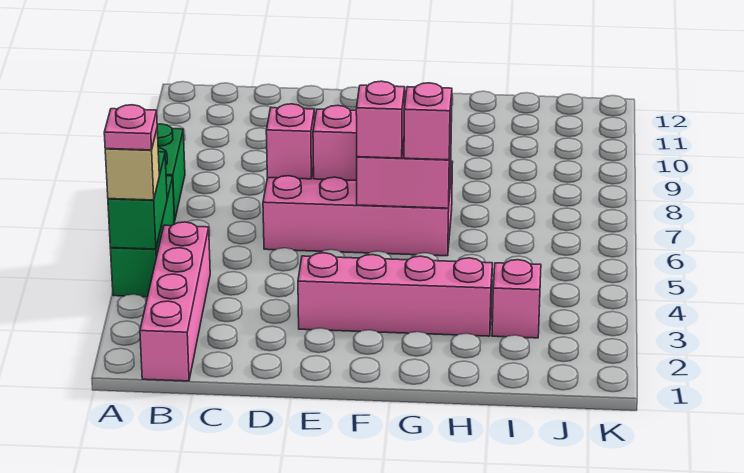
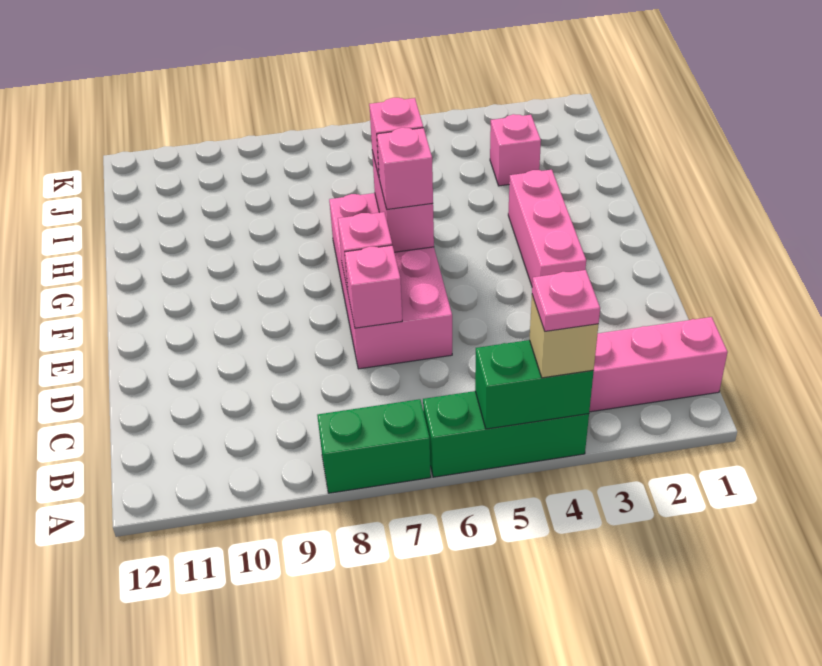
pink brick E3:H3 level 1 -> pink brick E3:G3 level 1

